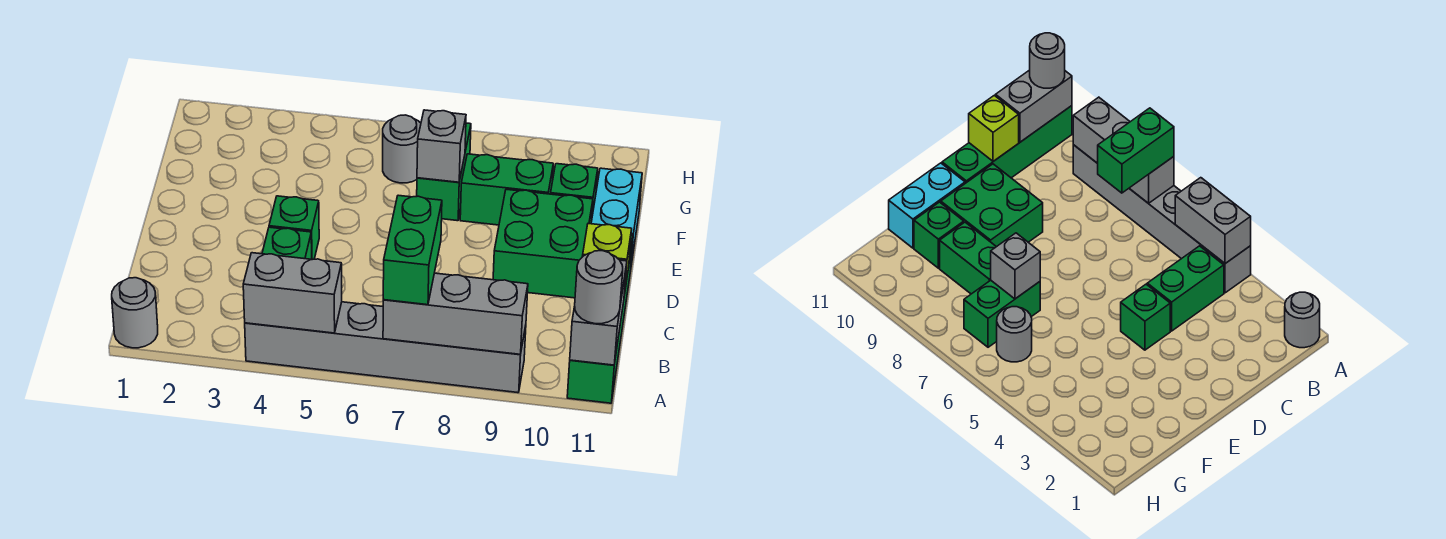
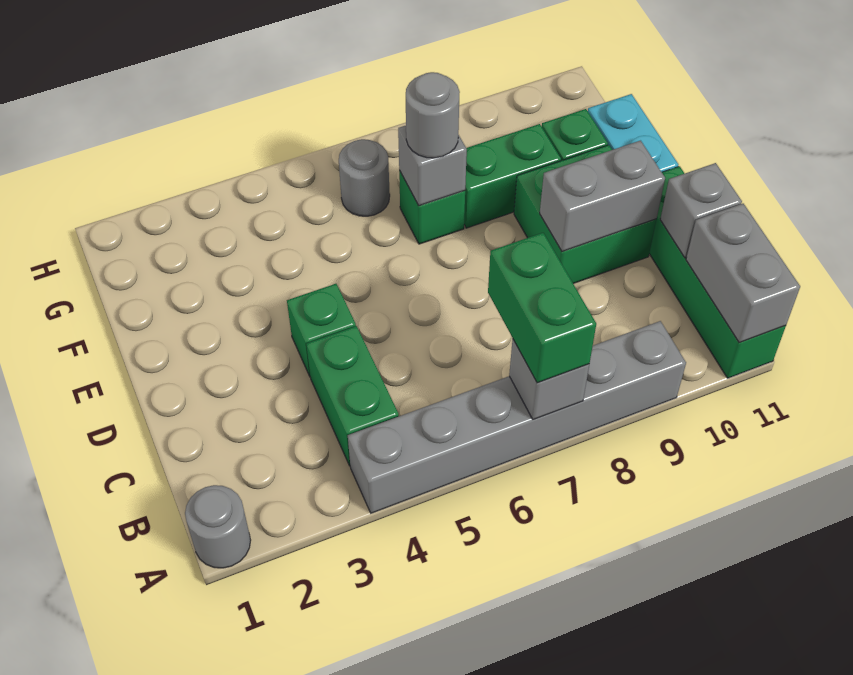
grey brick A4:A5 level 2 -> grey brick D9:D10 level 2
grey brick A7:A9 level 2 -> grey brick A7 level 2
grey round brick A11 level 3 -> grey round brick F7 level 3
lime brick C11 level 2 -> grey brick C11 level 2
green brick F7:G7 level 1 -> green brick F7 level 1

